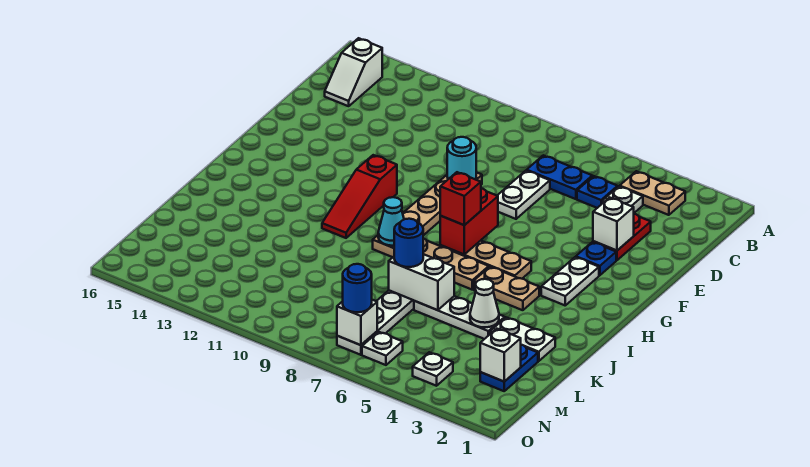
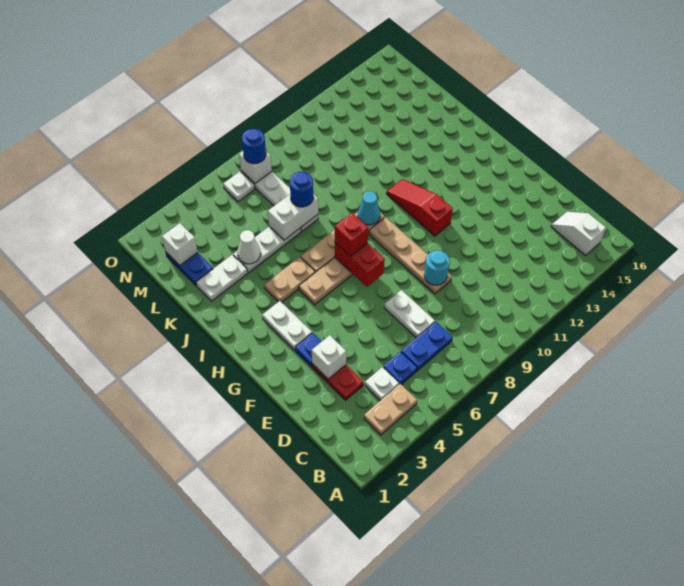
white plate N4 level 1 -> none

